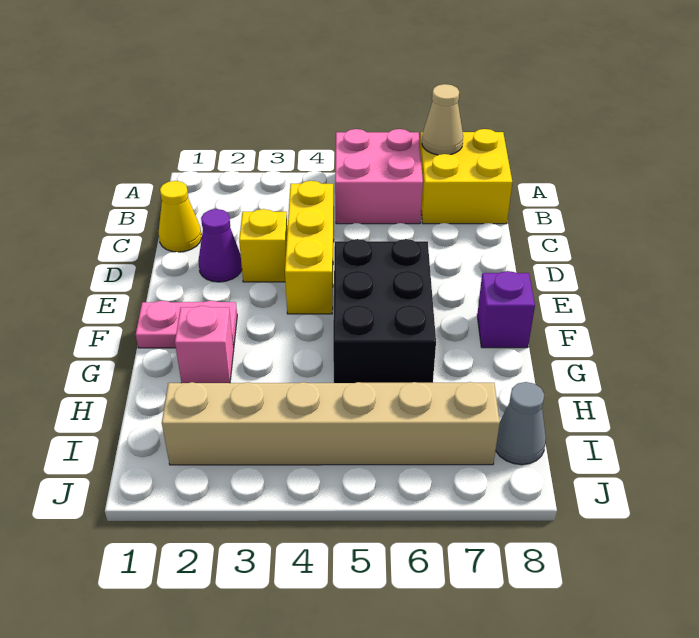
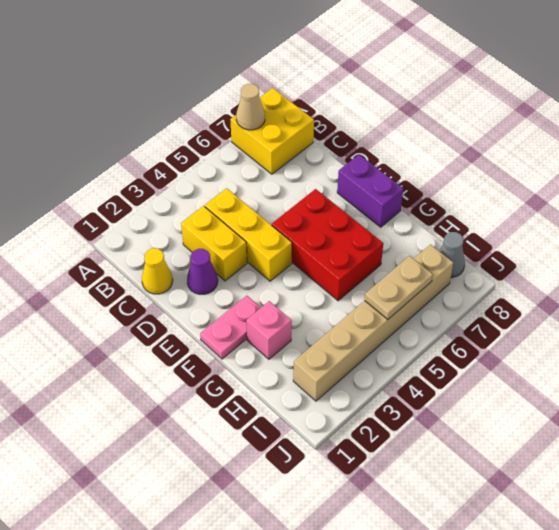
pink brick A5:B6 level 1 -> none
yellow brick D3 level 1 -> yellow brick C3:D3 level 1
black brick E5:G6 level 1 -> red brick E5:G6 level 1
purple brick F8 level 1 -> purple brick E8:F8 level 1
none -> tan plate I5:I6 level 2

